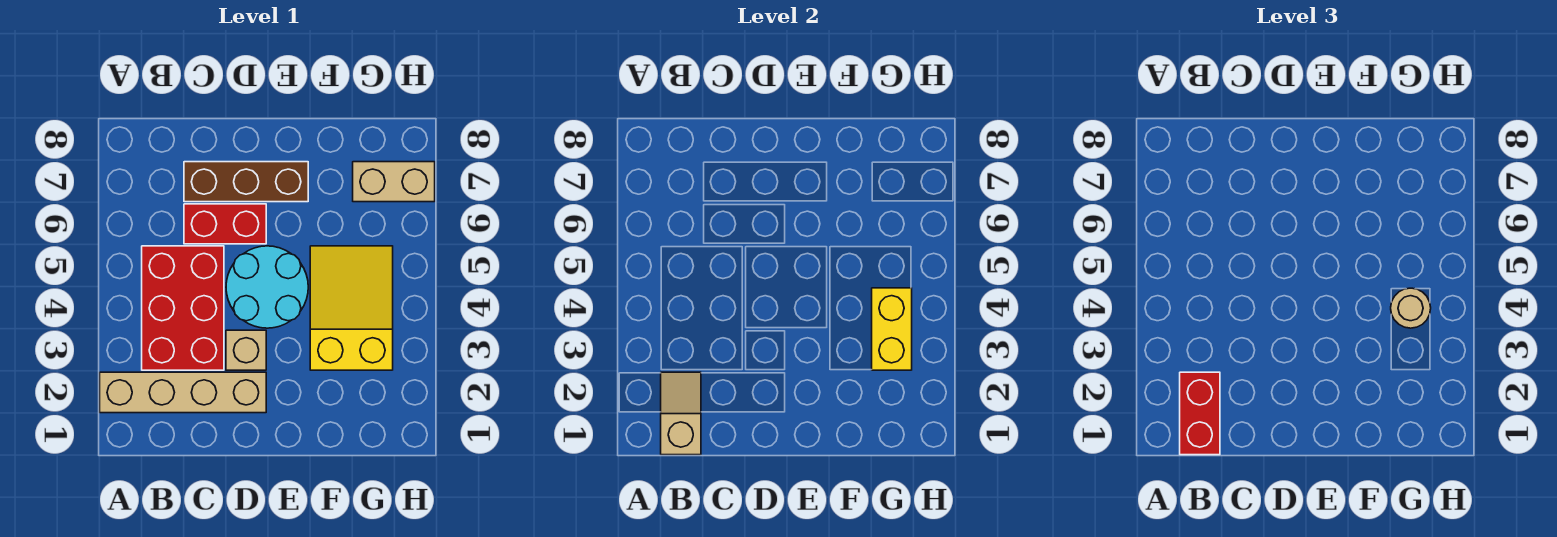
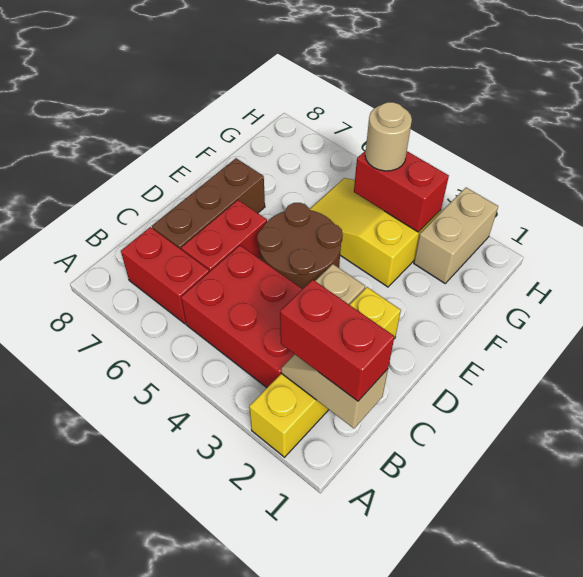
tan brick A2:D2 level 1 -> yellow brick A2:D2 level 1
none -> red brick B6:B7 level 1
cyan round brick D4:E5 level 1 -> brown round brick D4:E5 level 1
yellow brick G3:G4 level 2 -> red brick G3:G4 level 2
tan brick G7:H7 level 1 -> tan brick G2:H2 level 1

